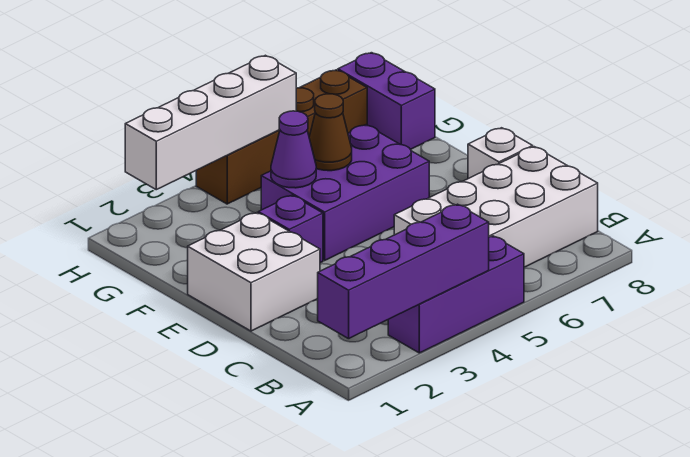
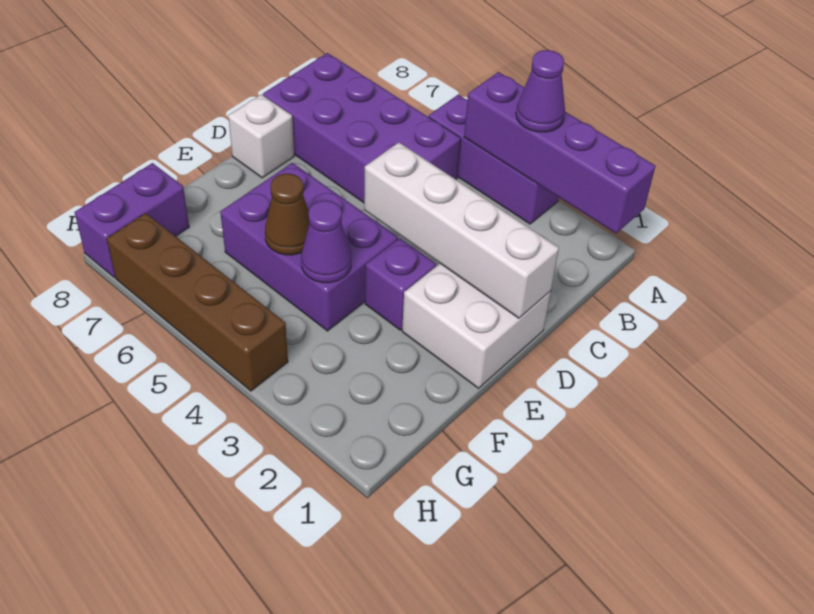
none -> purple cone A3 level 3
white brick B5:C8 level 1 -> purple brick B5:C8 level 1
white brick H2:H5 level 2 -> white brick D1:D4 level 2

